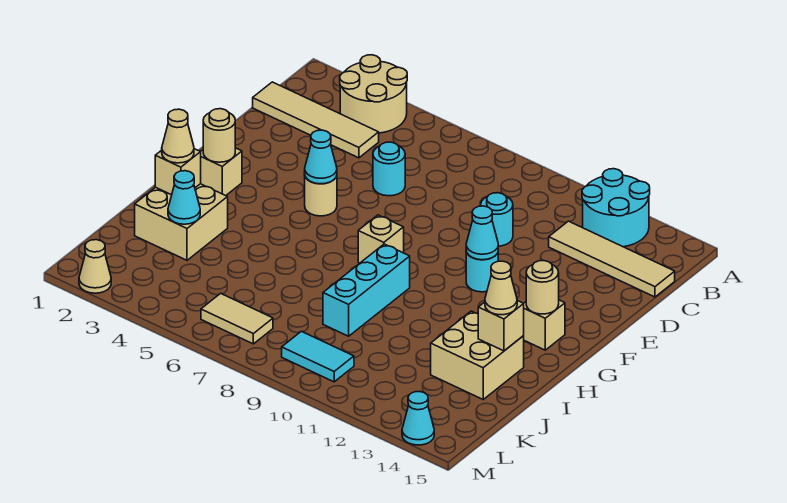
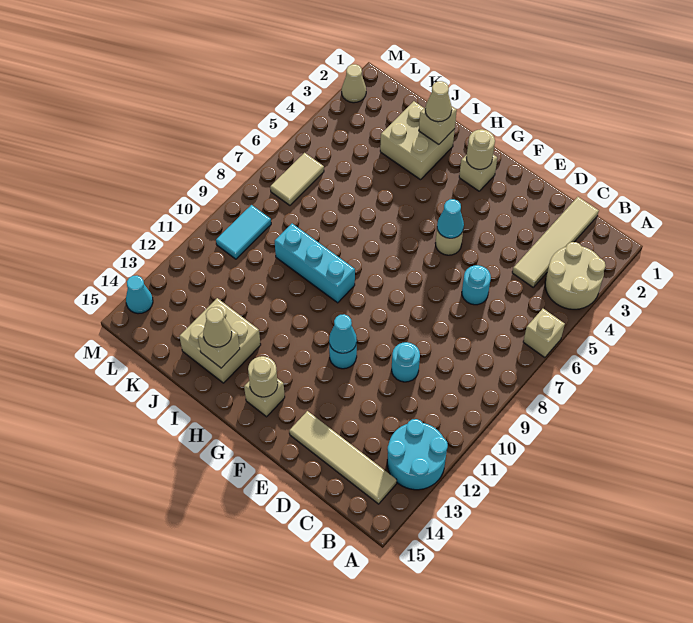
tan tile C12:C15 level 1 -> tan tile B14:E14 level 1
tan brick G8 level 1 -> tan brick A6 level 1
cyan cone J3 level 2 -> none

